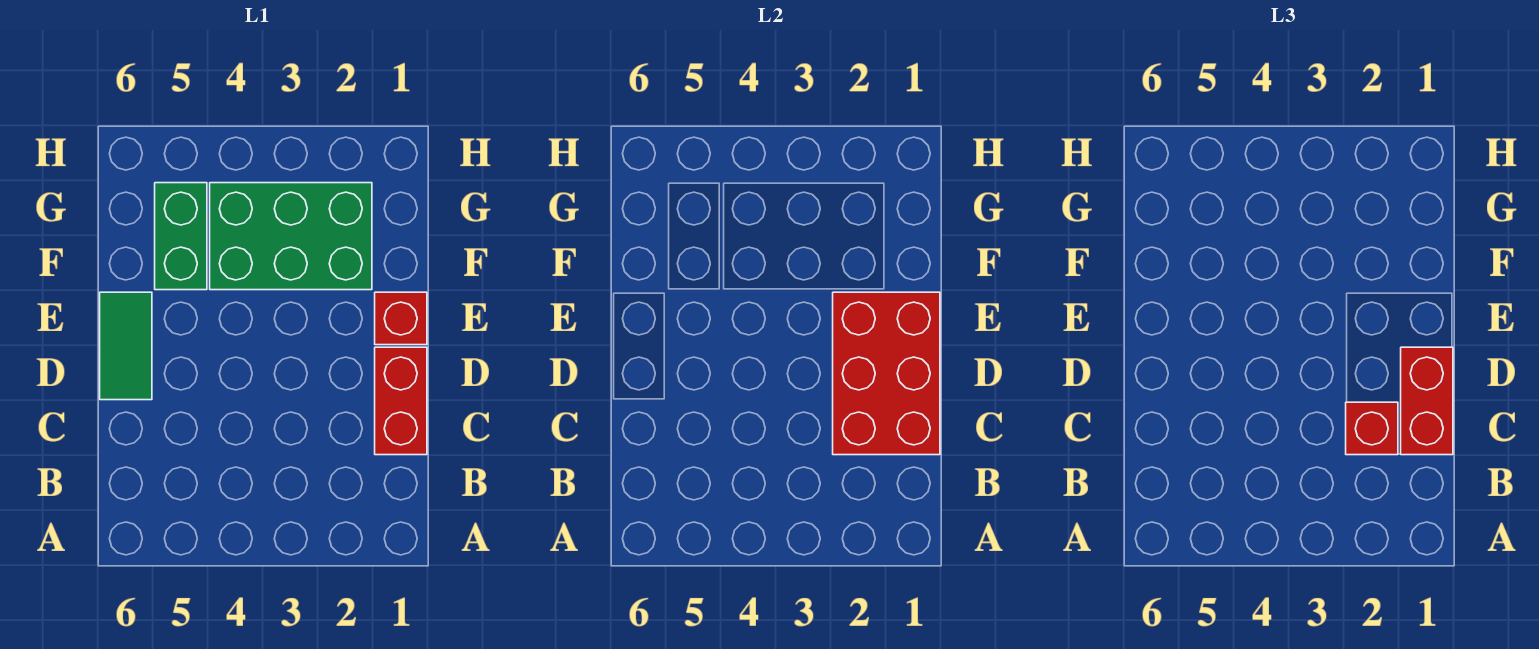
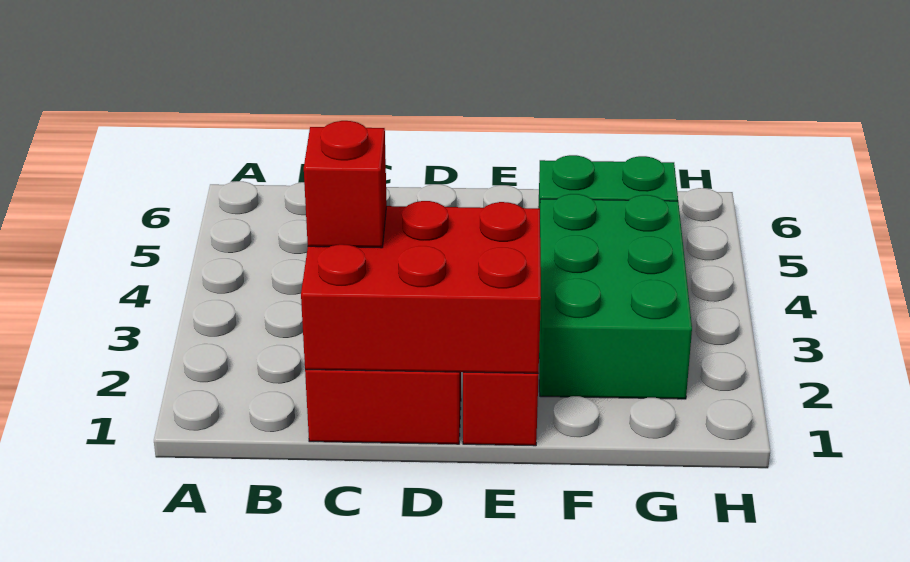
red brick C1:D1 level 3 -> none
green tile D6:E6 level 1 -> none

